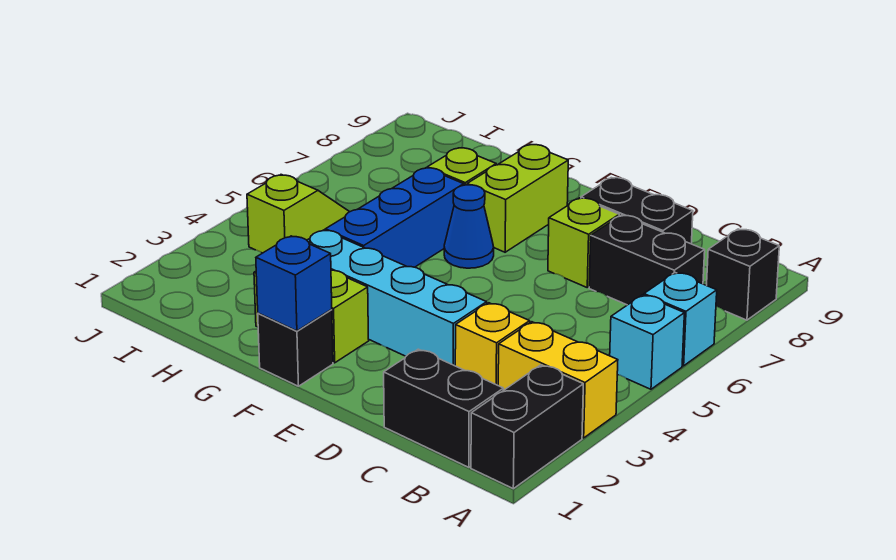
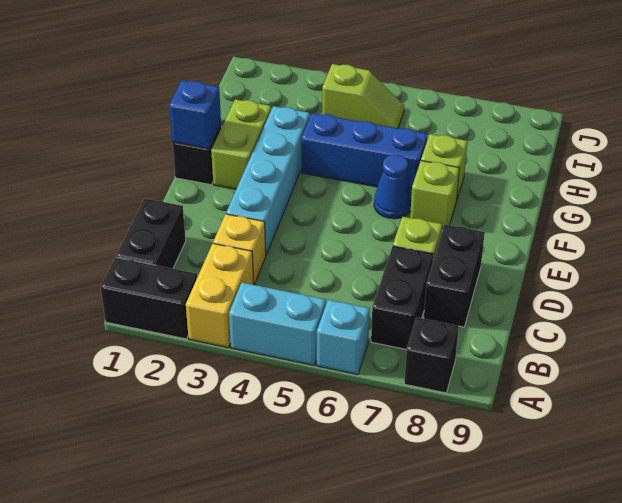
cyan brick A5 level 1 -> cyan brick A4:A5 level 1
lime brick F7:F8 level 1 -> lime brick F7 level 1

